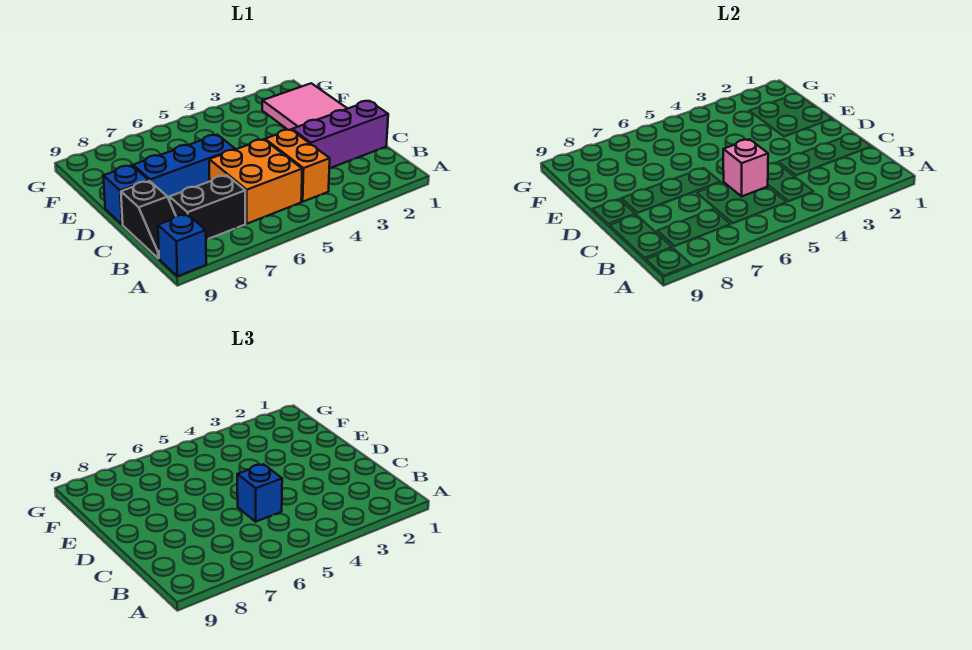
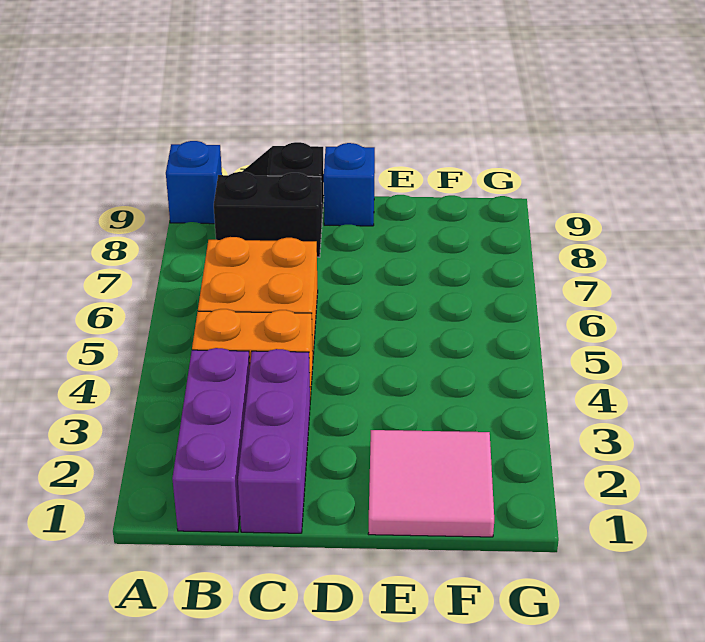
none -> purple brick B1:B3 level 1
black brick B7:B8 level 1 -> black brick B8:C8 level 1
pink brick C5 level 2 -> none
blue brick C5 level 3 -> none
blue brick D6:D8 level 1 -> none

